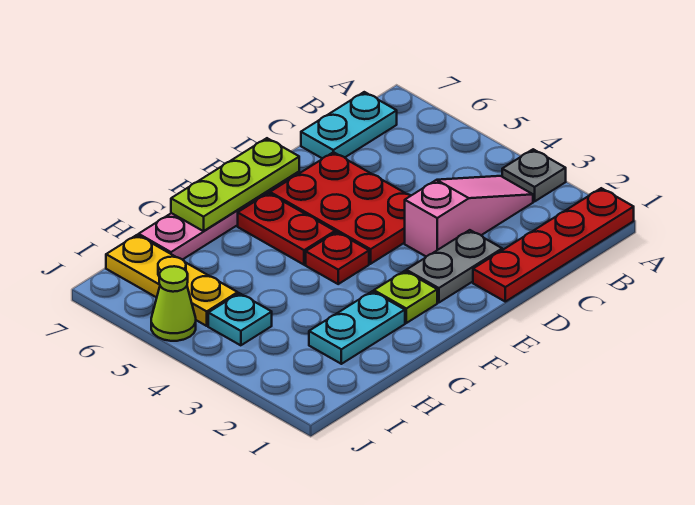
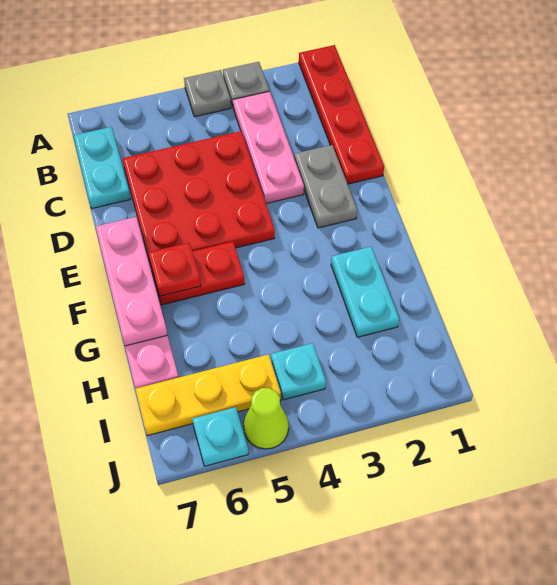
none -> grey plate A4 level 1
pink slope B3:D3 level 1 top D -> pink plate B3:D3 level 1
red plate D4:E6 level 1 -> red plate C4:E6 level 1
lime plate E7:G7 level 2 -> pink plate E7:G7 level 2
lime plate F2 level 1 -> none
red plate F4 level 1 -> red plate F6 level 2
none -> cyan plate J6 level 1

